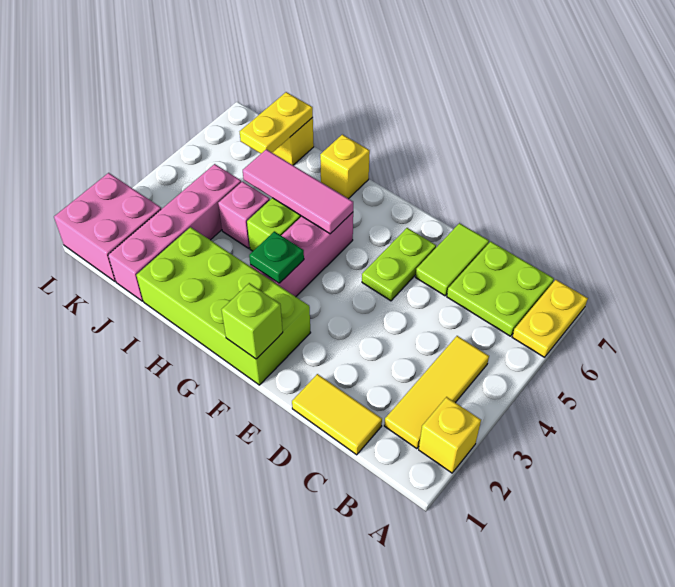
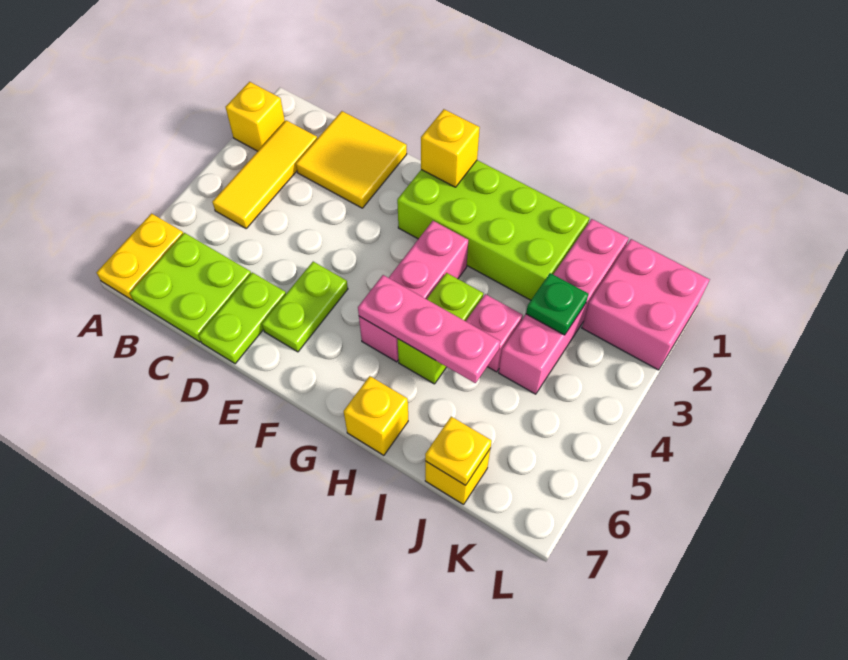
yellow tile C1:D1 level 1 -> yellow tile C1:D2 level 1
lime tile D6:D7 level 1 -> lime plate D6:D7 level 1
lime brick F1 level 2 -> yellow brick F1 level 2
green plate G3 level 2 -> green plate J3 level 2
pink tile G5:I5 level 2 -> pink plate G5:I5 level 2
yellow plate J6:J7 level 2 -> yellow plate J7 level 2

